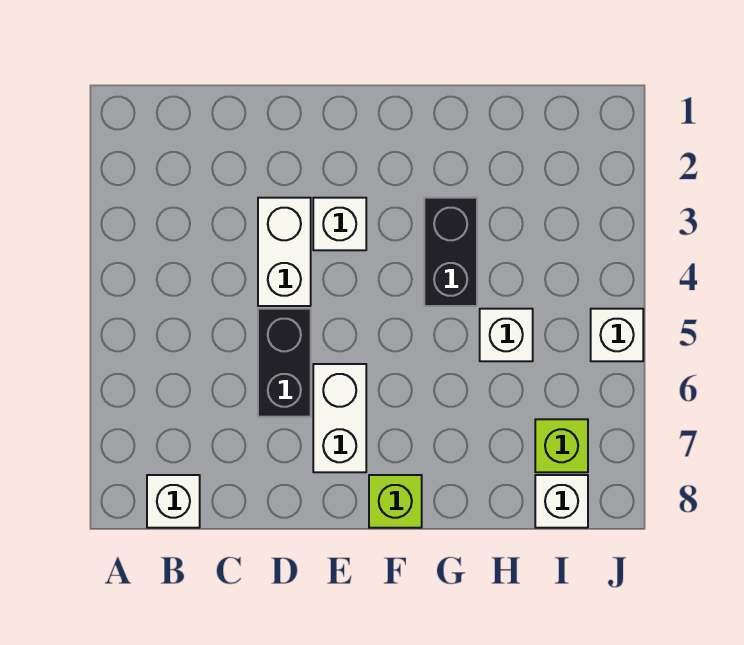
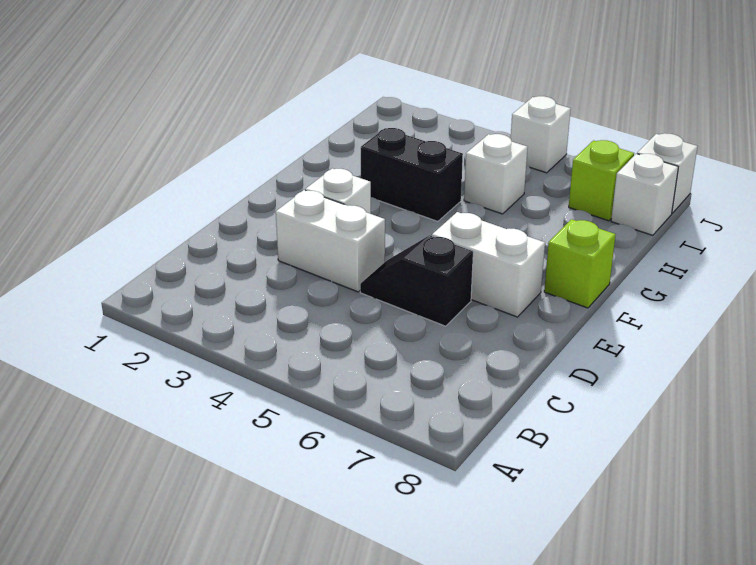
white brick B8 level 1 -> white brick J8 level 1
black brick D5:D6 level 1 -> black slope D5:D6 level 1 top 6

